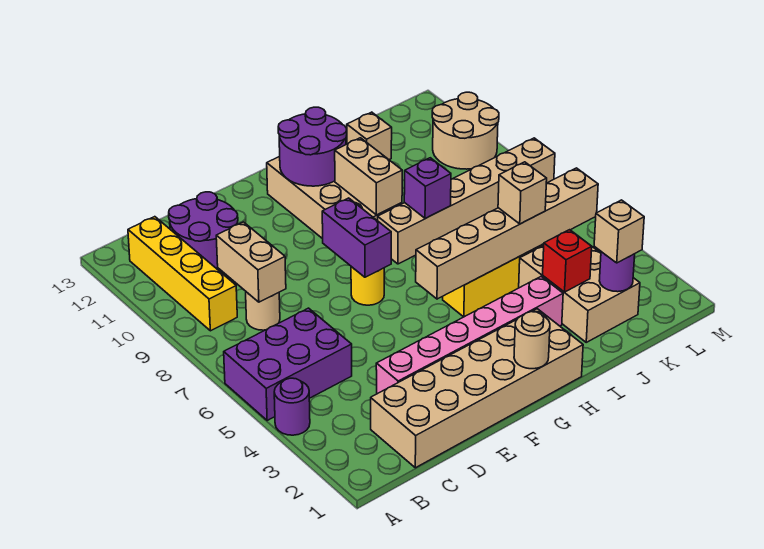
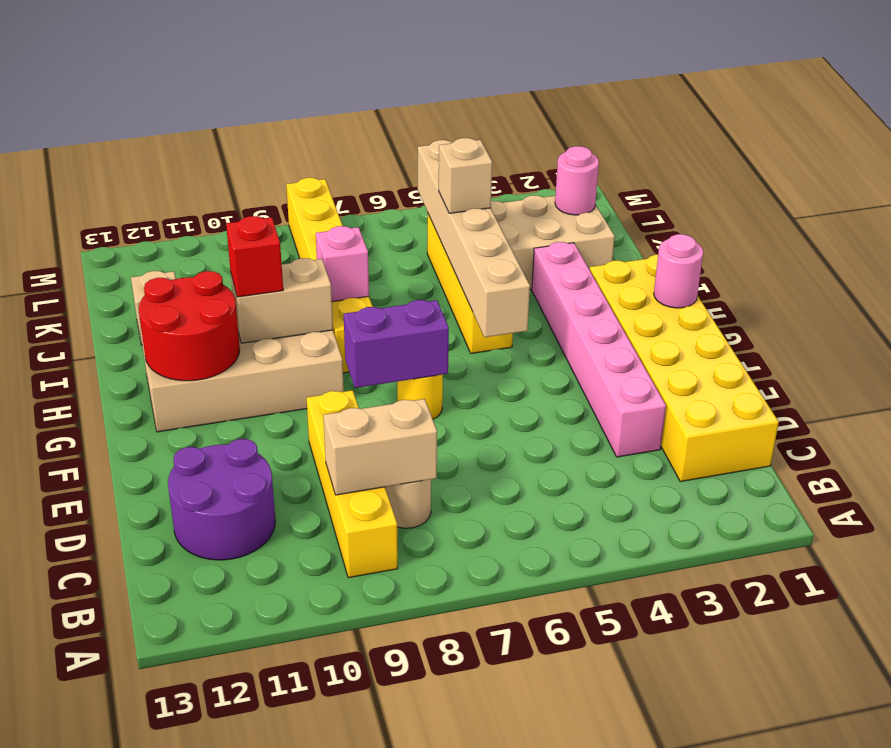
purple round brick A4 level 1 -> none
purple brick A5:C6 level 1 -> none
yellow brick B9:B12 level 1 -> yellow brick B9:E9 level 1
tan brick C1:H2 level 1 -> yellow brick C1:H2 level 1
tan round brick G1 level 2 -> pink round brick G1 level 2
purple round brick G11:H12 level 2 -> red round brick G11:H12 level 2
tan brick H8:M8 level 1 -> yellow brick H8:M8 level 1
purple brick I8 level 2 -> pink brick I8 level 2
red brick J3 level 2 -> red brick H10 level 3
purple round brick K2 level 2 -> pink round brick K2 level 2
tan brick K2 level 3 -> none
tan round brick L10:M11 level 1 -> none

